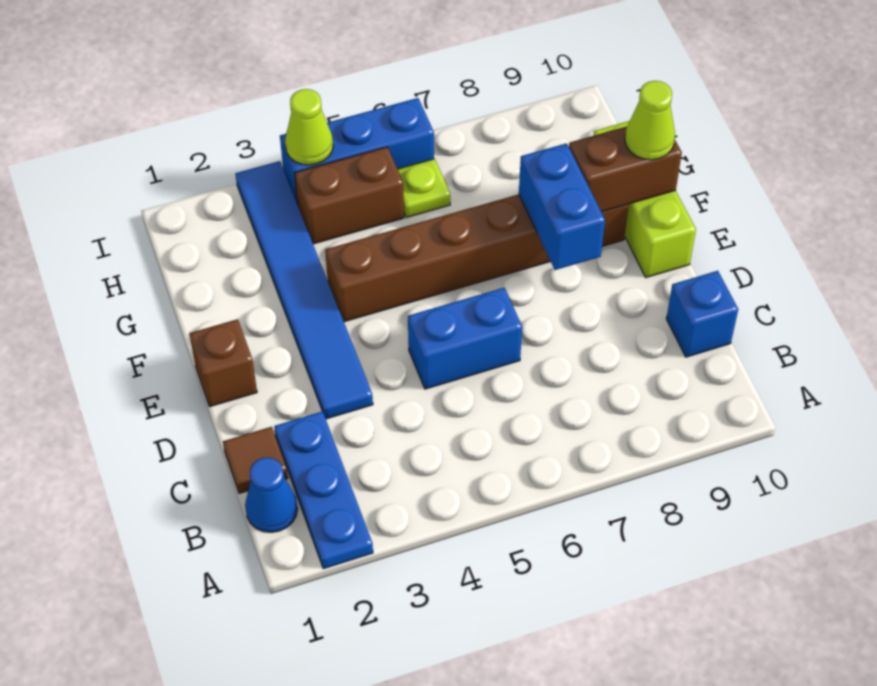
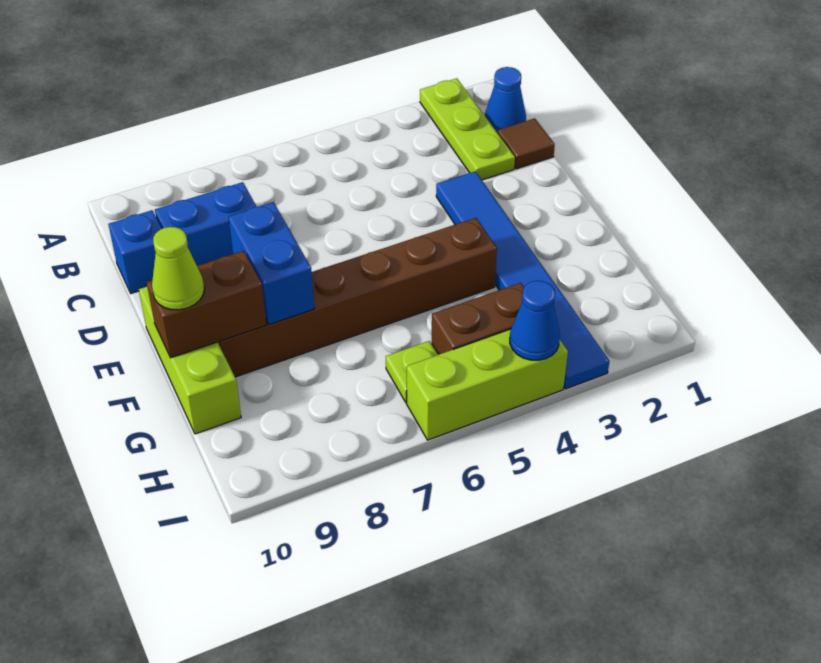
blue plate A2:C2 level 1 -> lime plate A2:C2 level 1
blue brick D5:D6 level 1 -> blue brick C8:C9 level 1
brown brick E1 level 1 -> none
blue brick I4:I6 level 1 -> lime brick I4:I6 level 1
lime cone I4 level 2 -> blue cone I4 level 2

